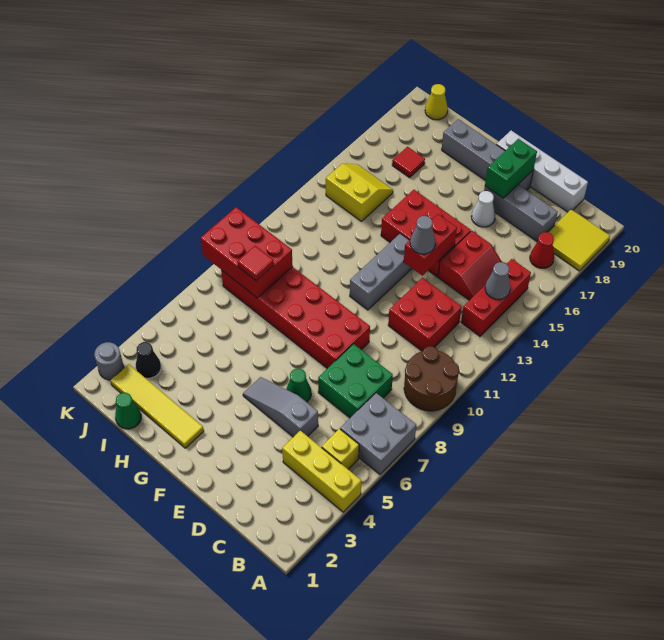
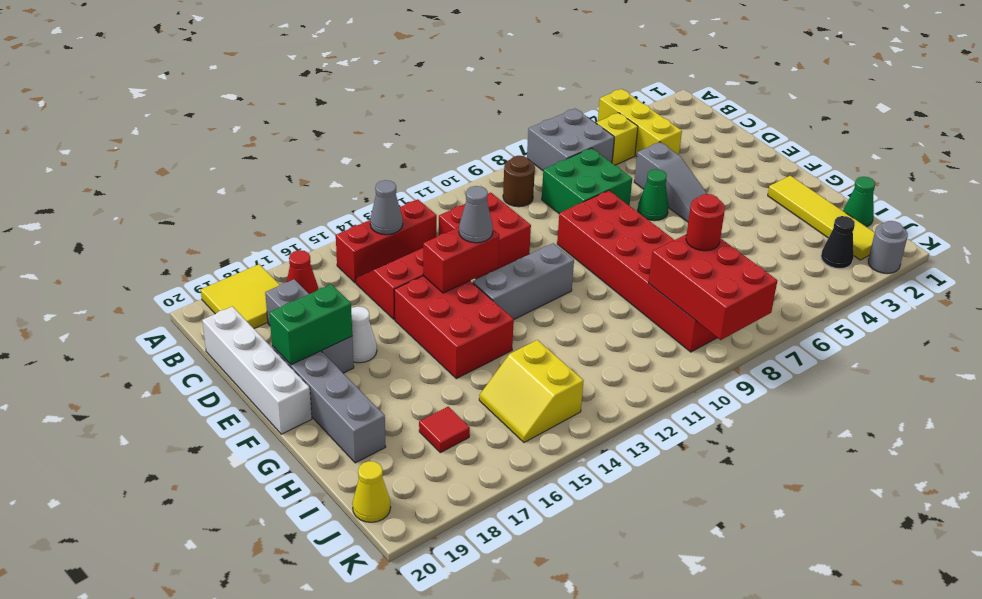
brown round brick A9:B10 level 1 -> brown round brick B9 level 1
red tile I8 level 3 -> red round brick I8 level 3

